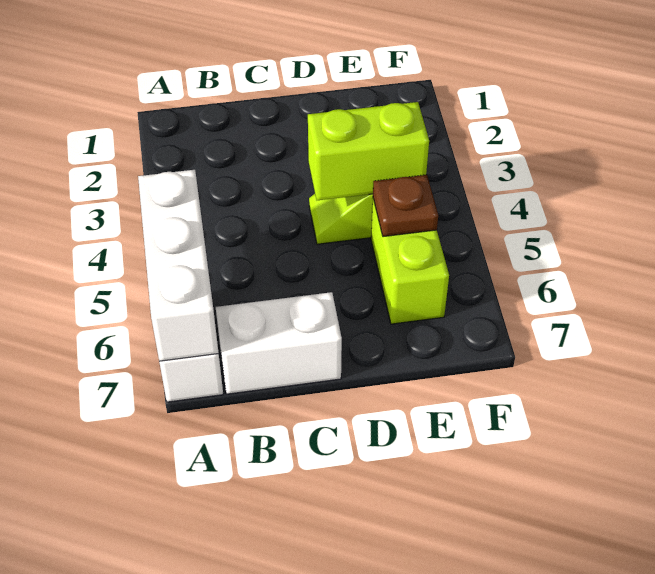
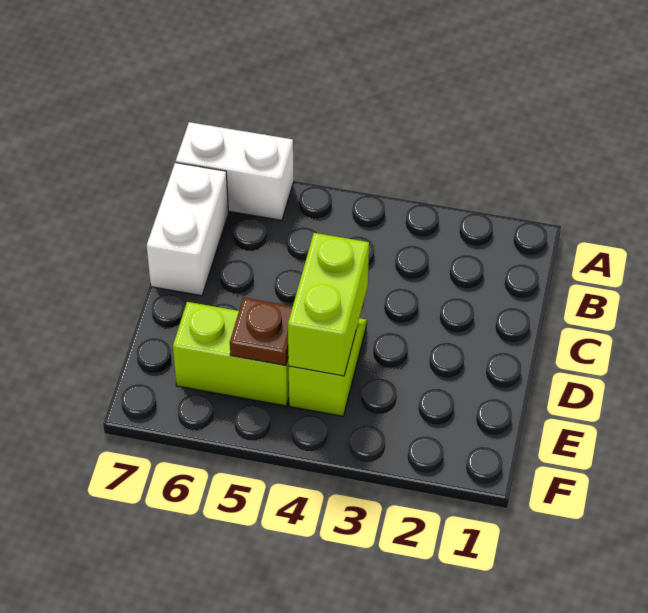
white brick A5:A7 level 2 -> none

